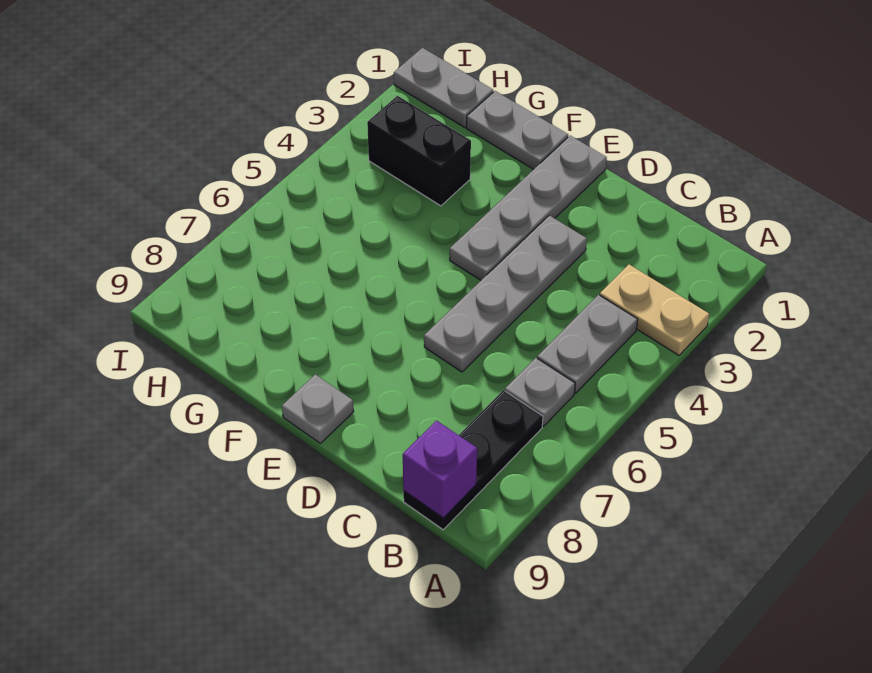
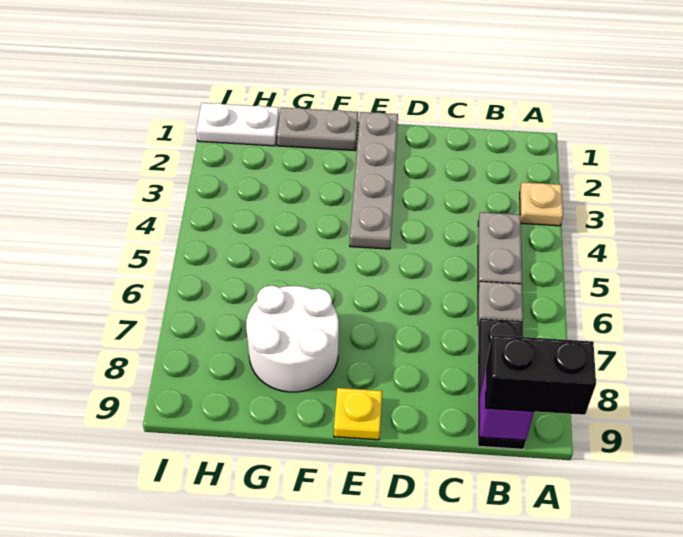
tan plate A3:B3 level 1 -> tan plate A3 level 1
grey plate D3:D6 level 1 -> none
grey plate E9 level 1 -> yellow plate E9 level 1
none -> white round brick F7:G8 level 1
black brick G3:H3 level 1 -> black brick A9:B9 level 3
grey plate H1:I1 level 1 -> white plate H1:I1 level 1

